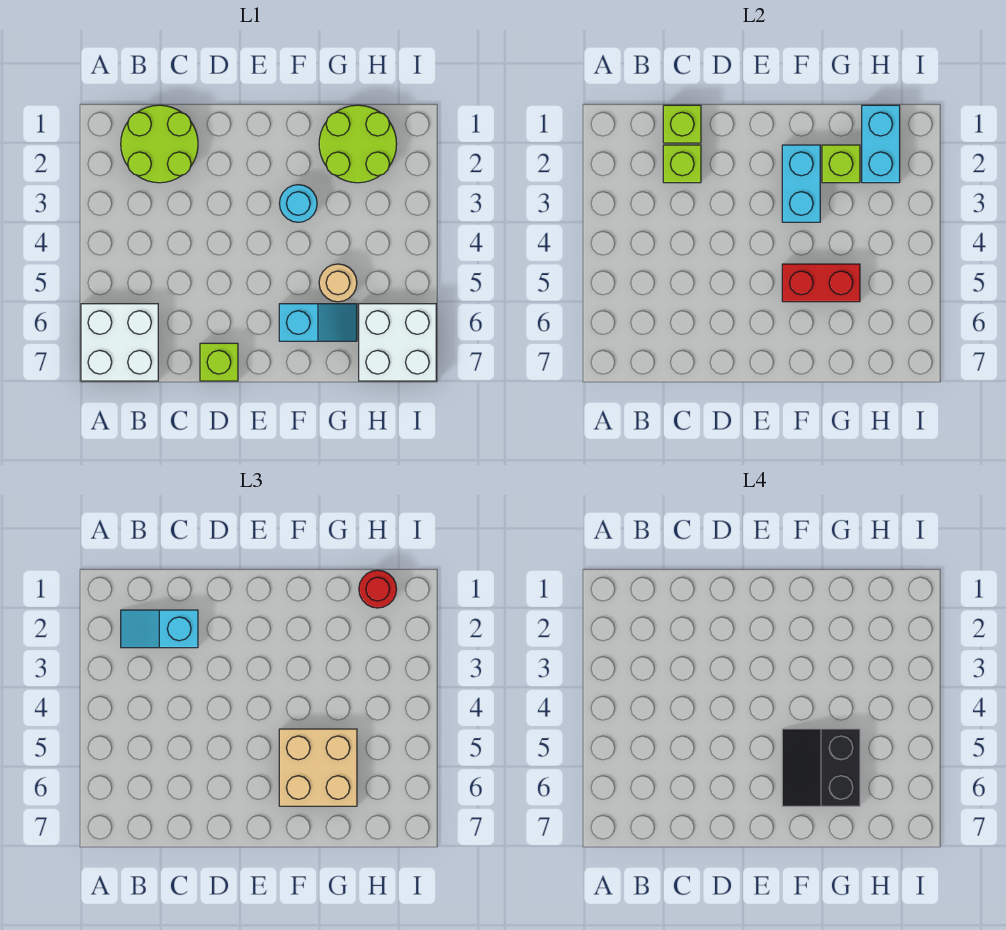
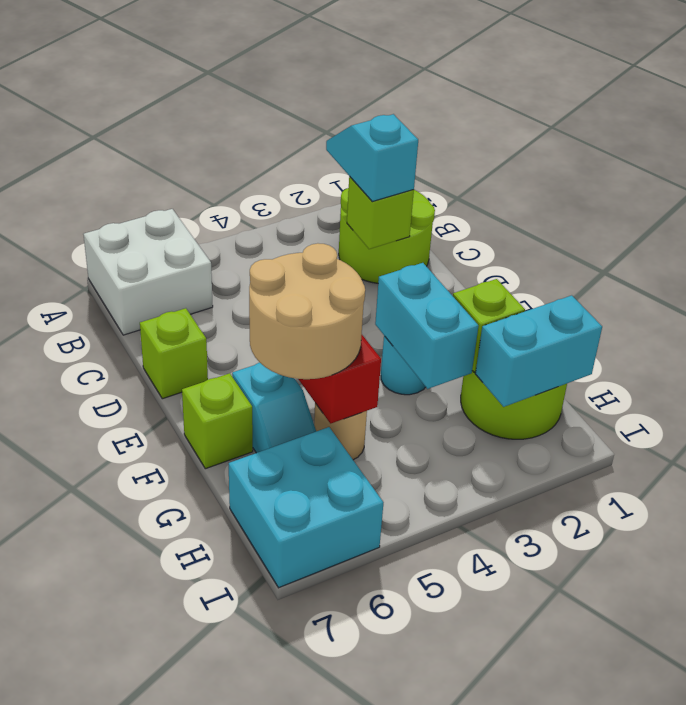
lime brick C1 level 2 -> lime brick F7 level 1
cyan brick F2:F3 level 2 -> cyan brick F3:G3 level 2
tan brick F5:G6 level 3 -> tan round brick F5:G6 level 3
black slope F5:G6 level 4 top G -> none
red round brick H1 level 3 -> none
white brick H6:I7 level 1 -> cyan brick H6:I7 level 1

